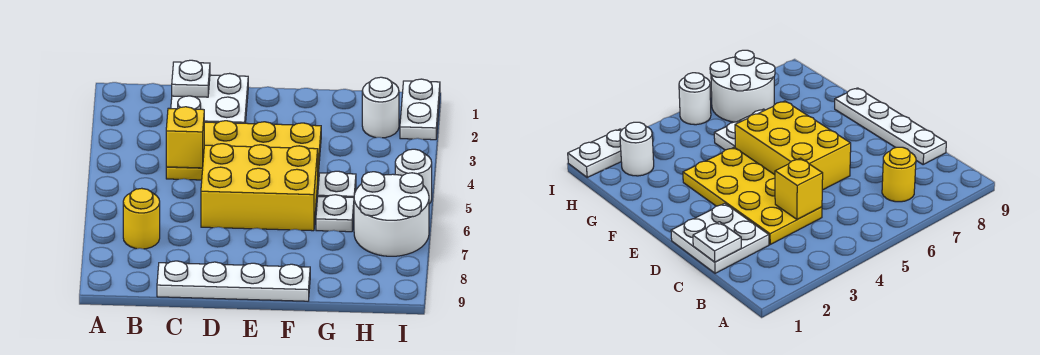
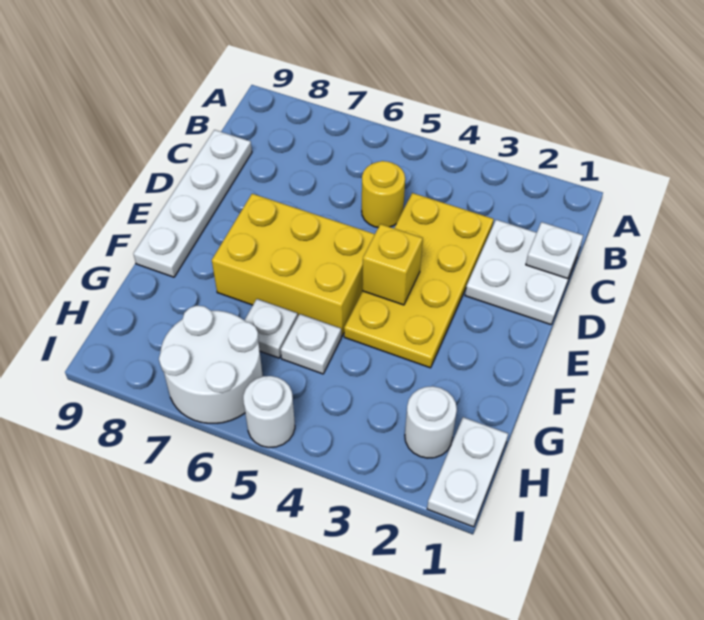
yellow round brick B7 level 1 -> yellow round brick C5 level 1
yellow brick C4 level 2 -> yellow brick E4 level 2
yellow brick D5:F6 level 1 -> yellow brick E5:F7 level 1
white plate I1:I2 level 1 -> white plate H1:I1 level 1

